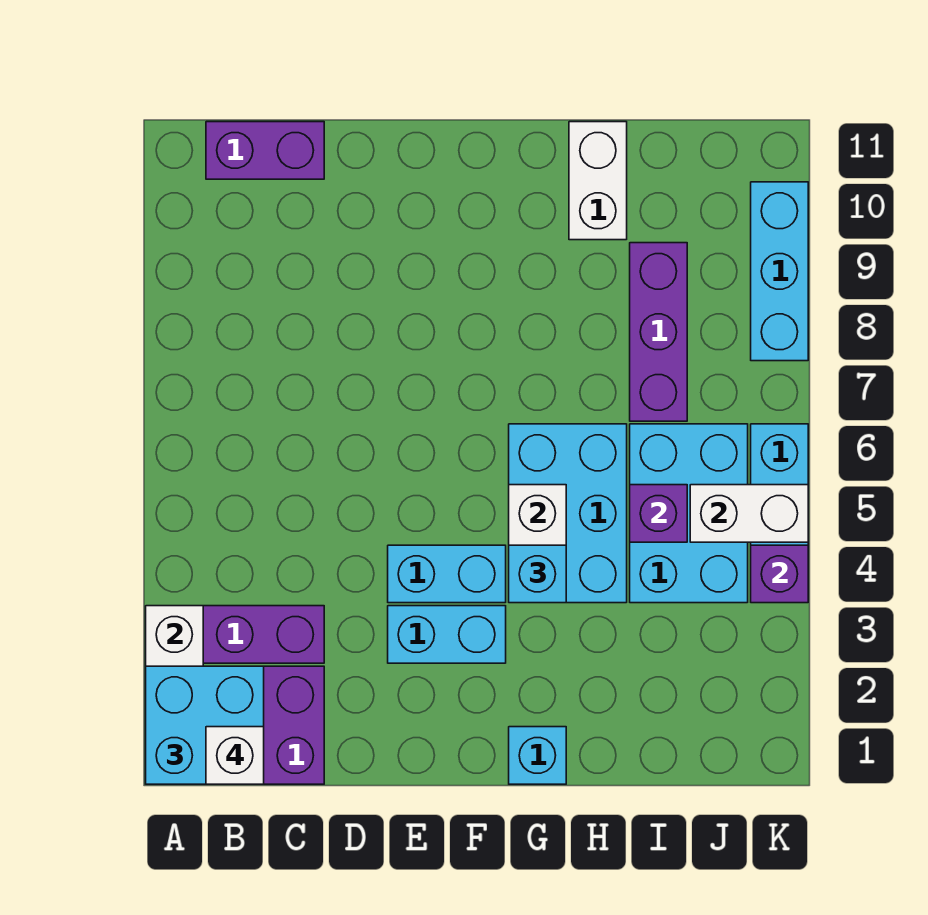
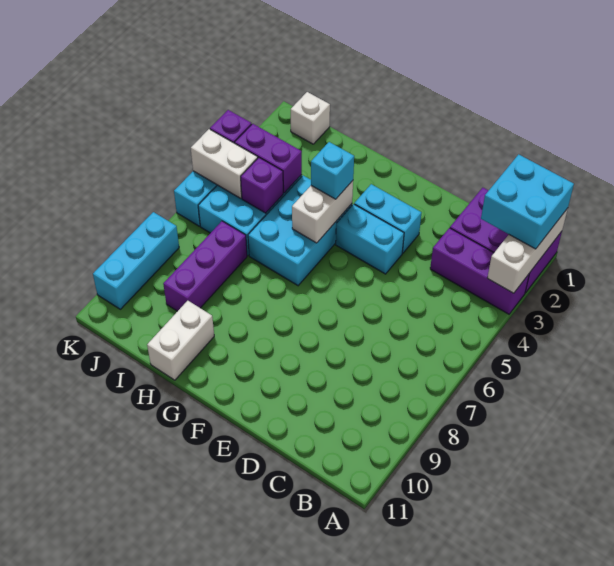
white brick B1 level 4 -> white brick J1 level 1
purple brick B11:C11 level 1 -> purple brick I4:J4 level 2
cyan brick G1 level 1 -> none

